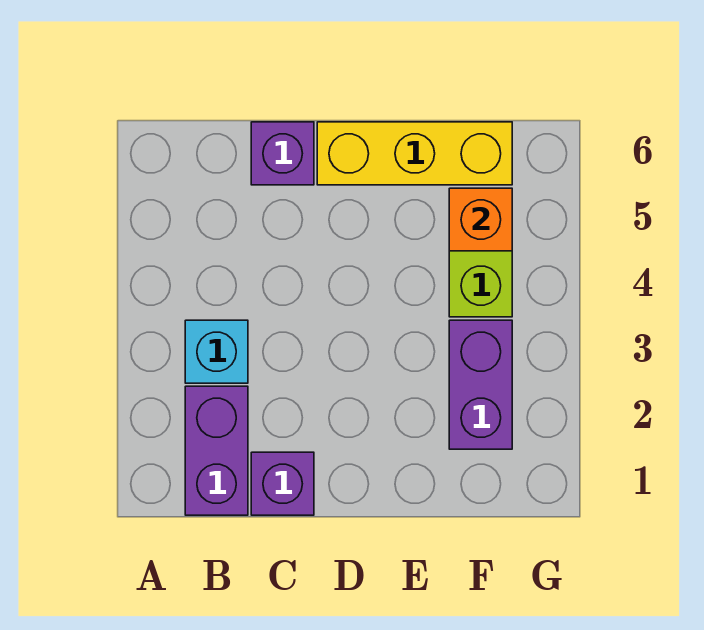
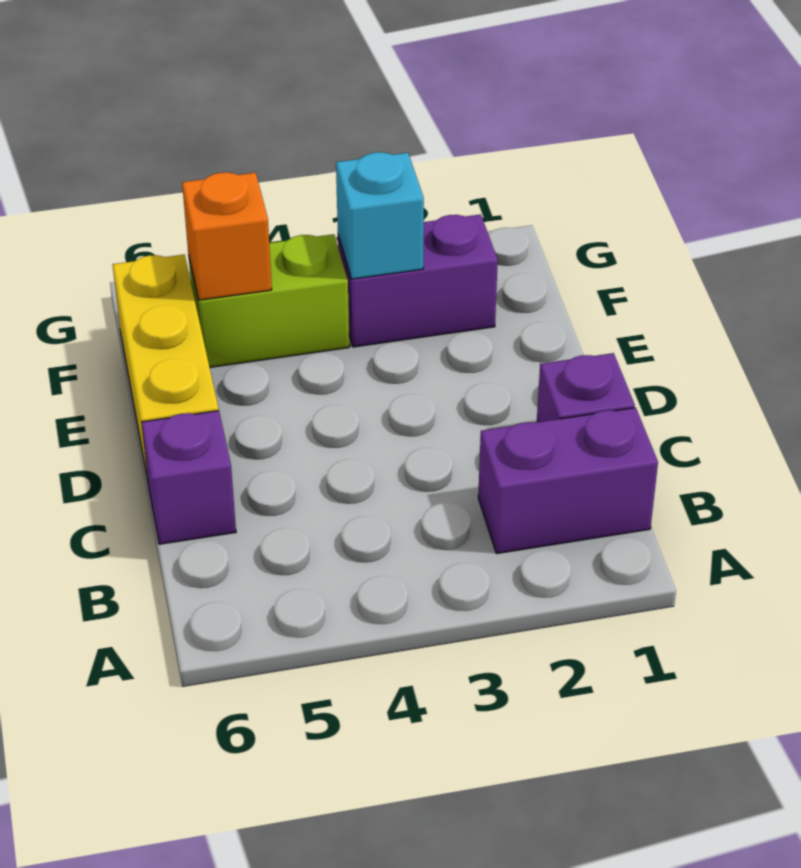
cyan brick B3 level 1 -> cyan brick F3 level 2

